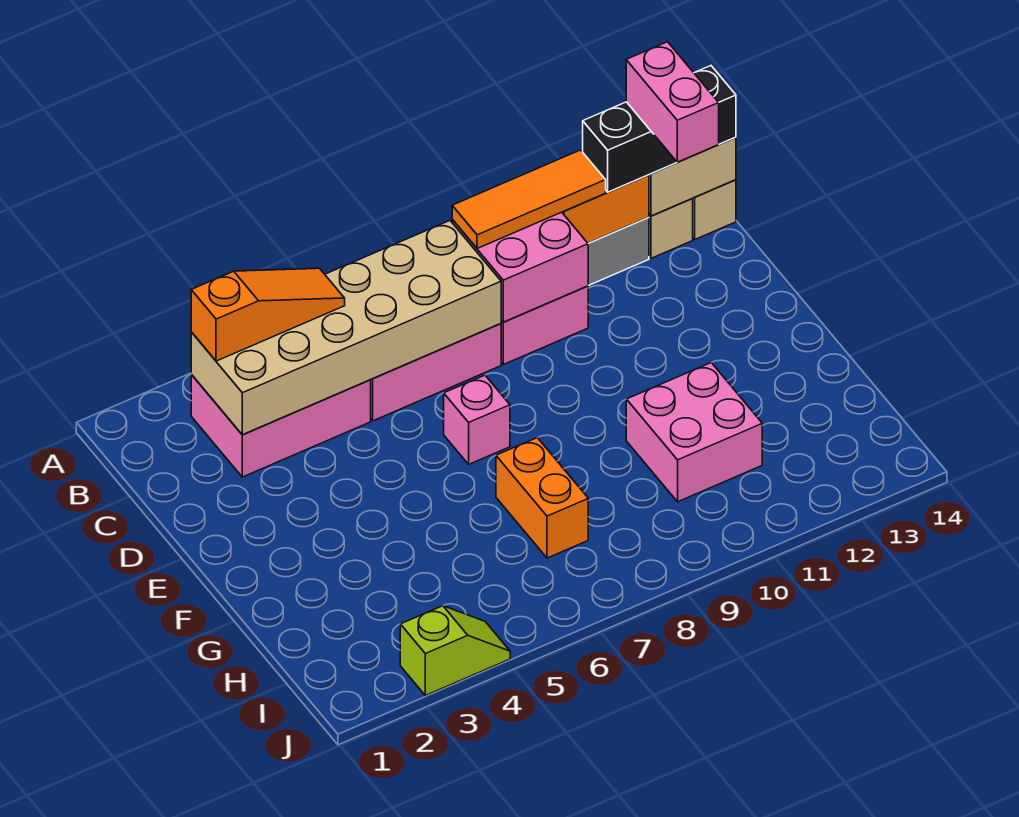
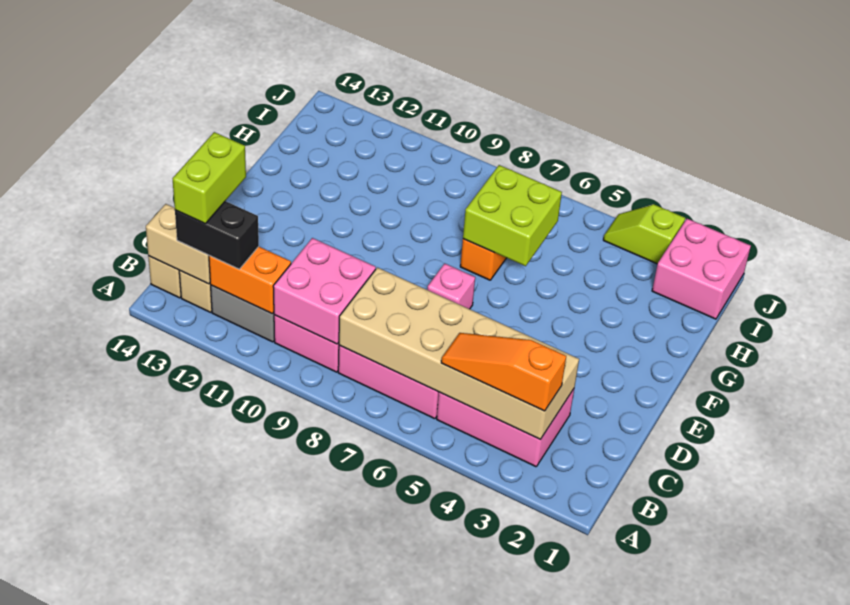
orange tile B9:B11 level 3 -> none
black brick B12:B14 level 3 -> black brick B12:B13 level 3
pink brick B13:C13 level 4 -> lime brick B13:C13 level 4
none -> lime brick G6:H7 level 2
pink brick G10:H11 level 1 -> pink brick I1:J2 level 1

